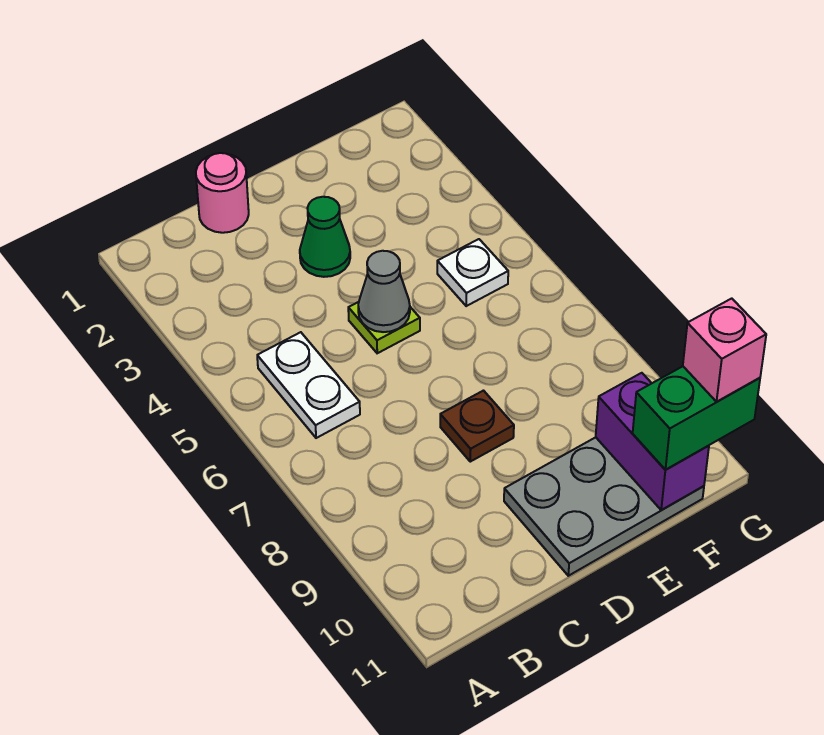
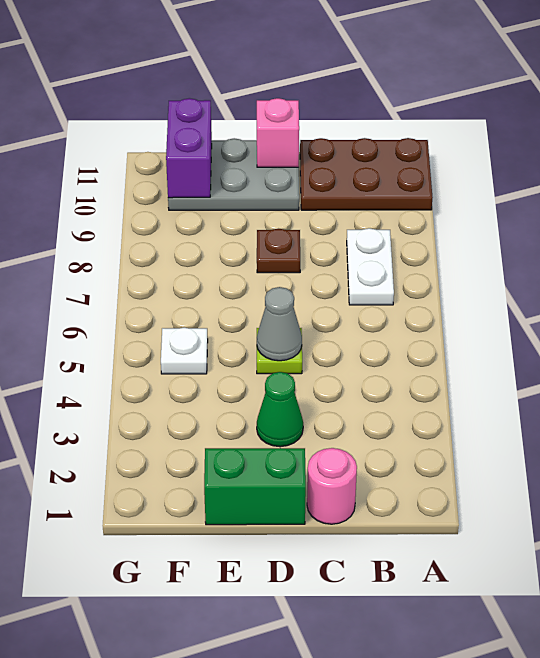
none -> brown plate A10:C11 level 1
white plate B5:B6 level 1 -> white plate B7:B8 level 1
green brick F11:G11 level 3 -> green brick D1:E1 level 1
pink brick G11 level 4 -> pink brick D11 level 2

